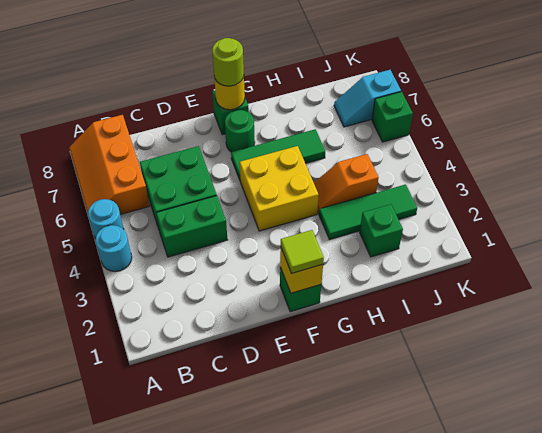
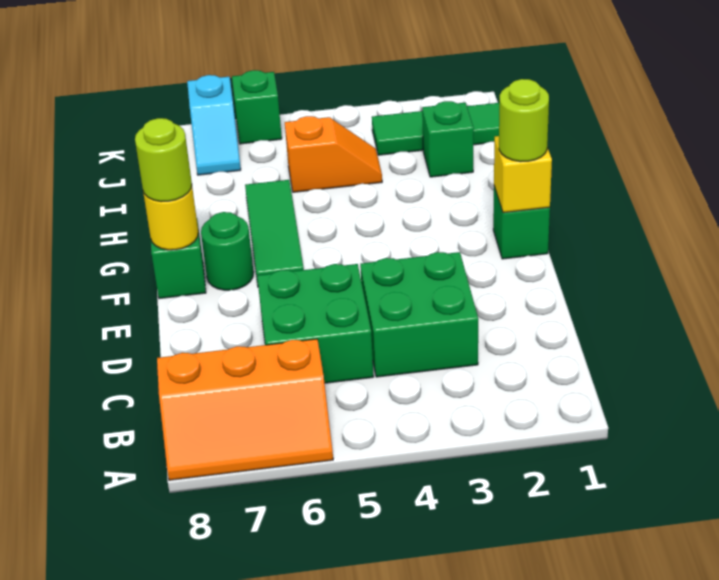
cyan round brick A4 level 1 -> none
cyan round brick A5 level 1 -> none
green brick C4:D4 level 1 -> green brick C3:D4 level 1
lime tile F1 level 3 -> lime round brick F1 level 3
yellow brick F4:G5 level 1 -> none
green tile H3:J3 level 1 -> green tile J1:J3 level 1
orange slope H4:I4 level 1 top I -> orange slope I4:I5 level 1 top 5

